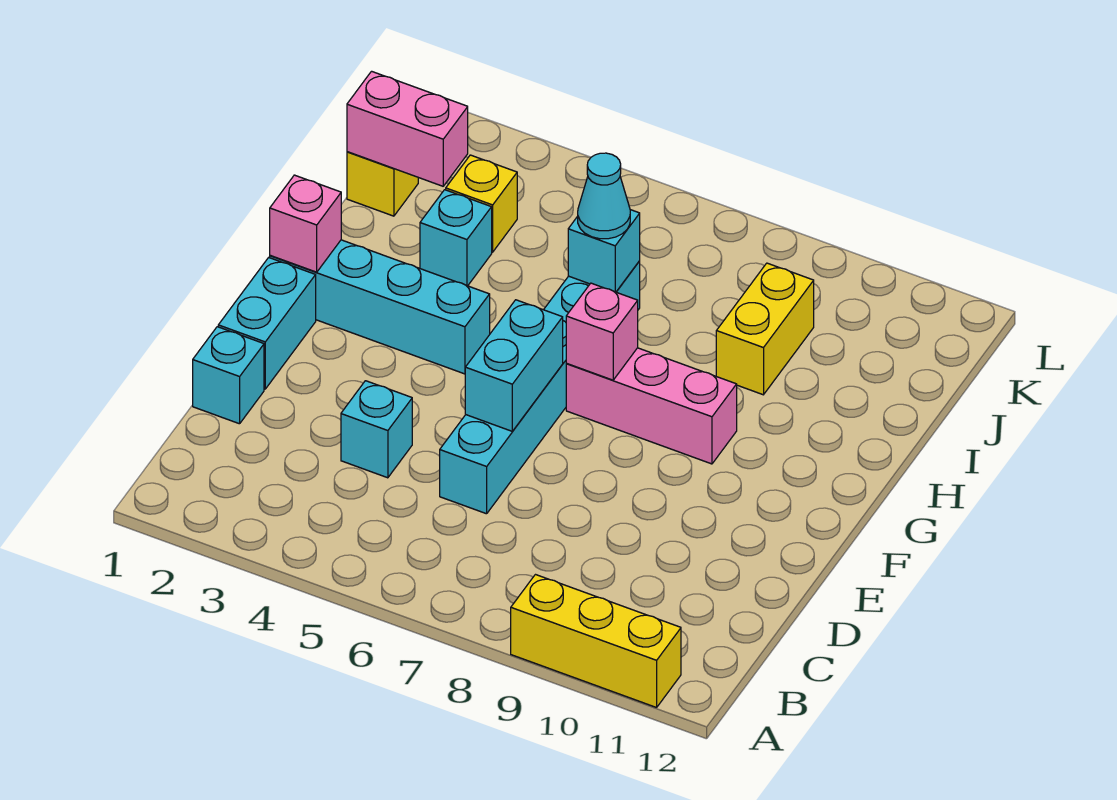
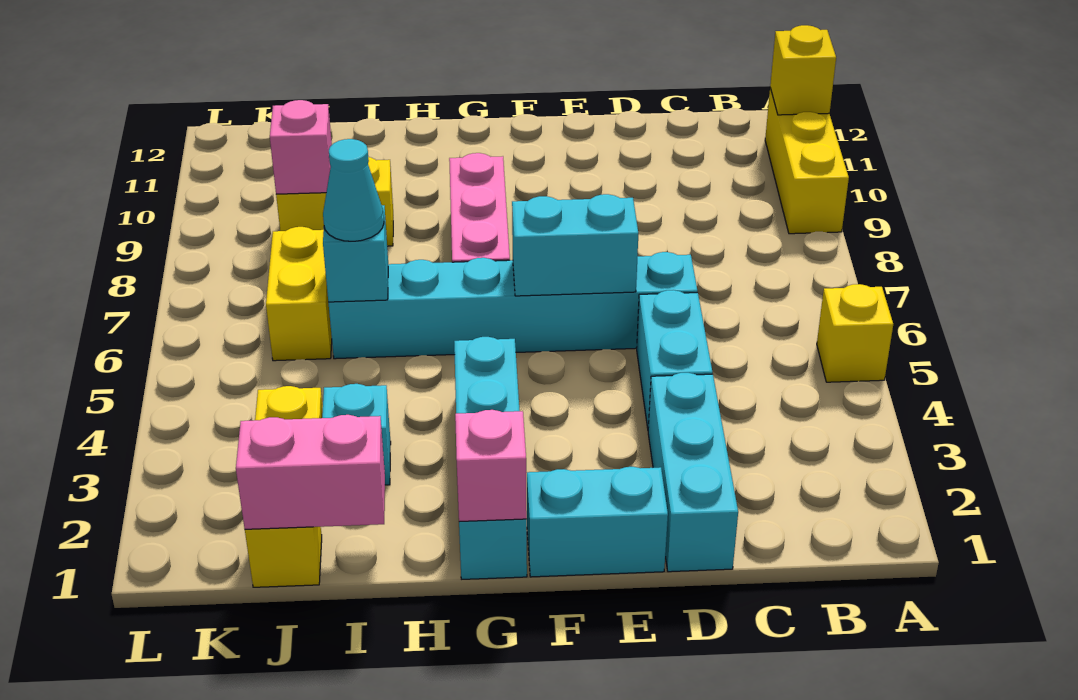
none -> yellow brick A5 level 1
none -> yellow brick A11 level 2
cyan brick D1 level 1 -> cyan brick D1:D3 level 1
cyan brick D4 level 1 -> cyan brick D4:D5 level 1
pink brick G7 level 2 -> pink brick J9 level 2
pink brick J1:J2 level 2 -> pink brick I1:J1 level 2
none -> yellow brick J6:J7 level 1

